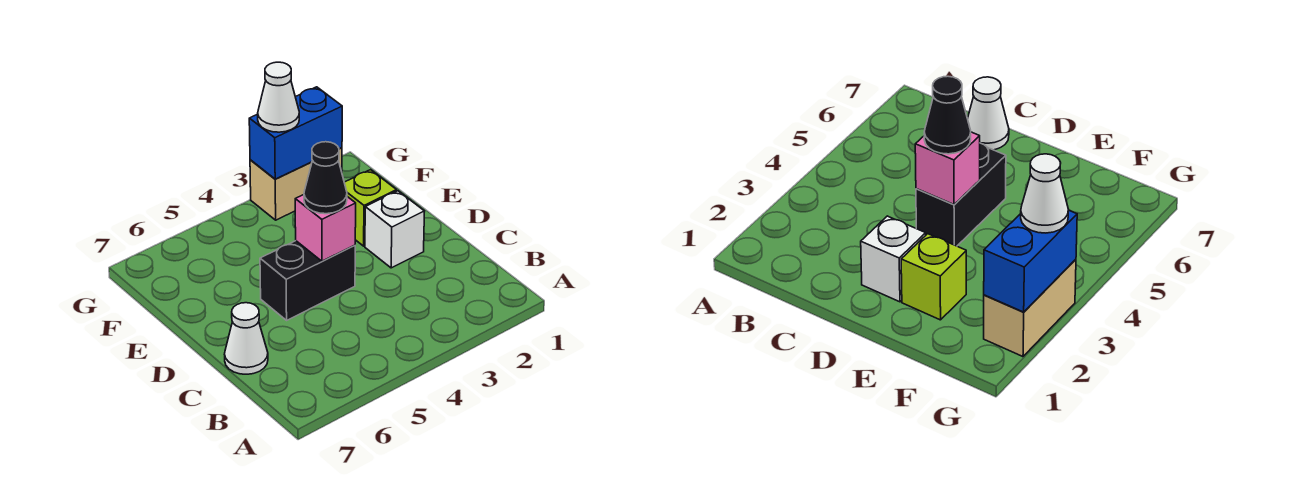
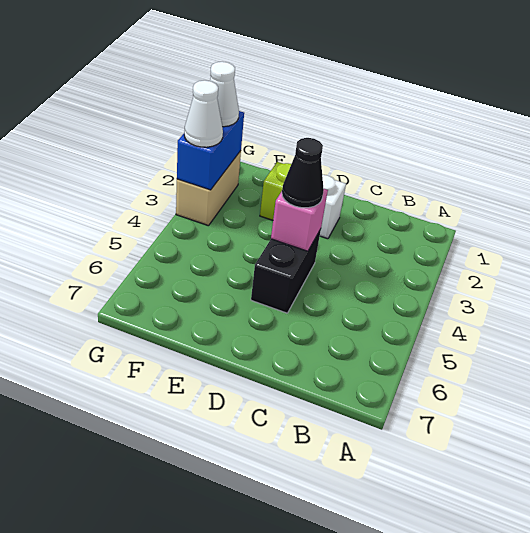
white cone C7 level 1 -> white cone G2 level 3

